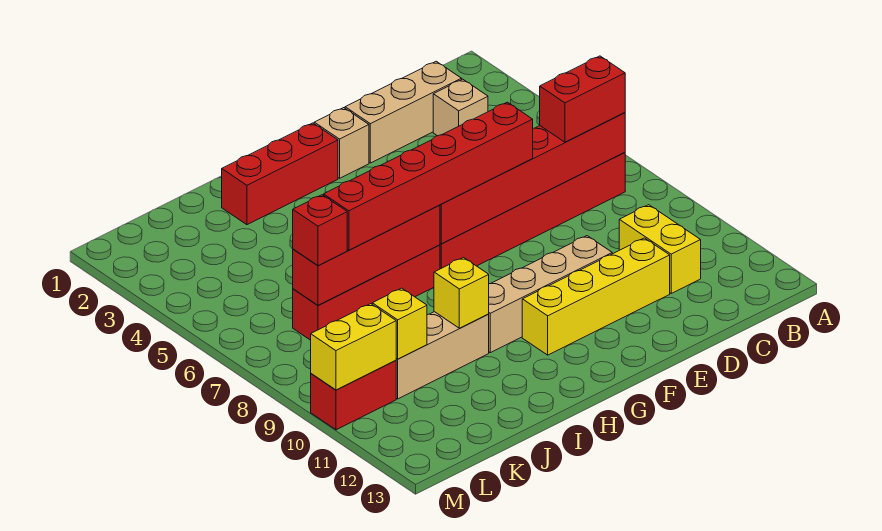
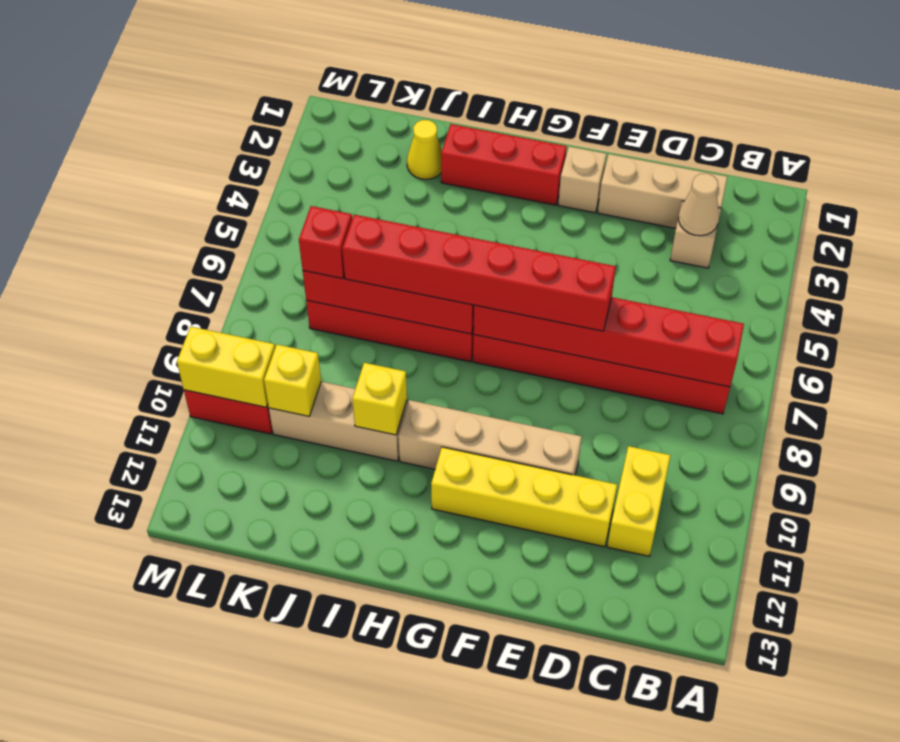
red brick B7:C7 level 3 -> none
none -> tan cone C3 level 2
none -> yellow cone J2 level 1

